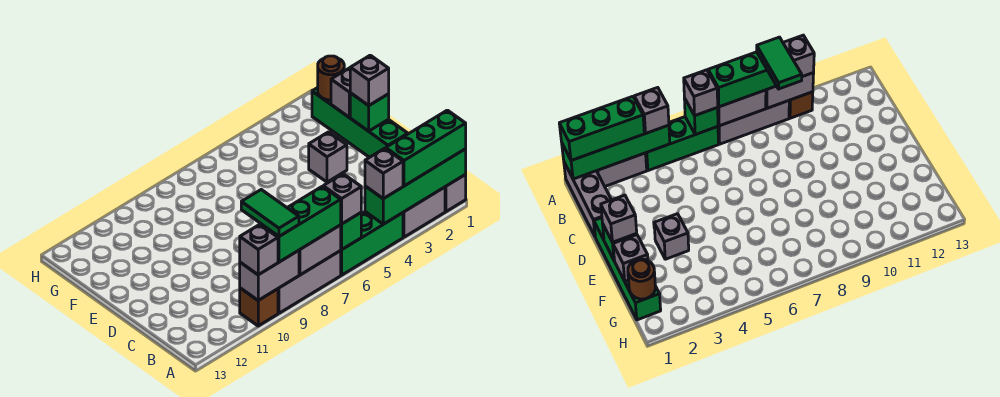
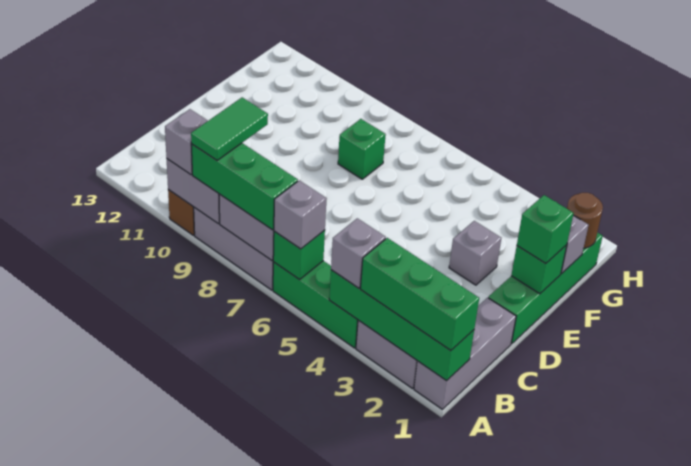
grey brick E1 level 3 -> green brick E1 level 3
none -> green brick F8 level 1

